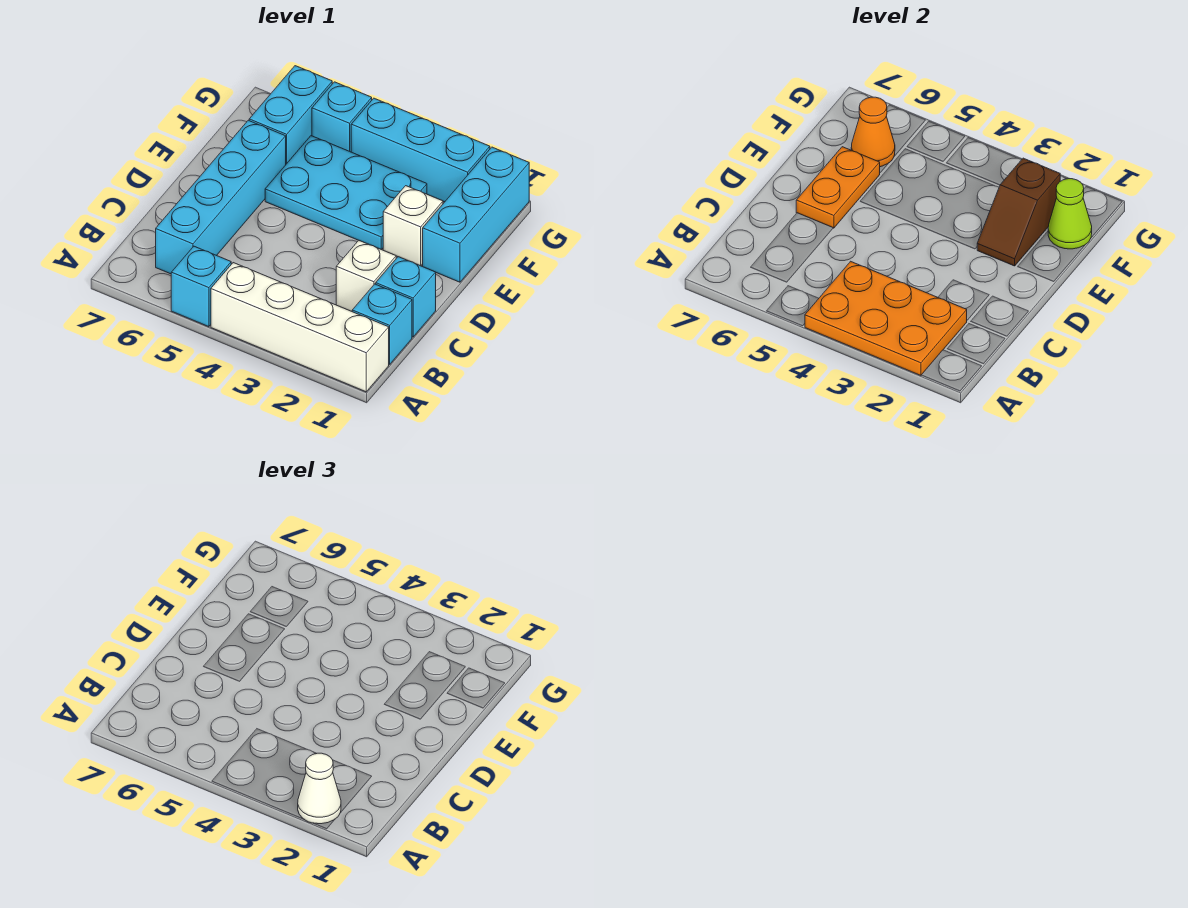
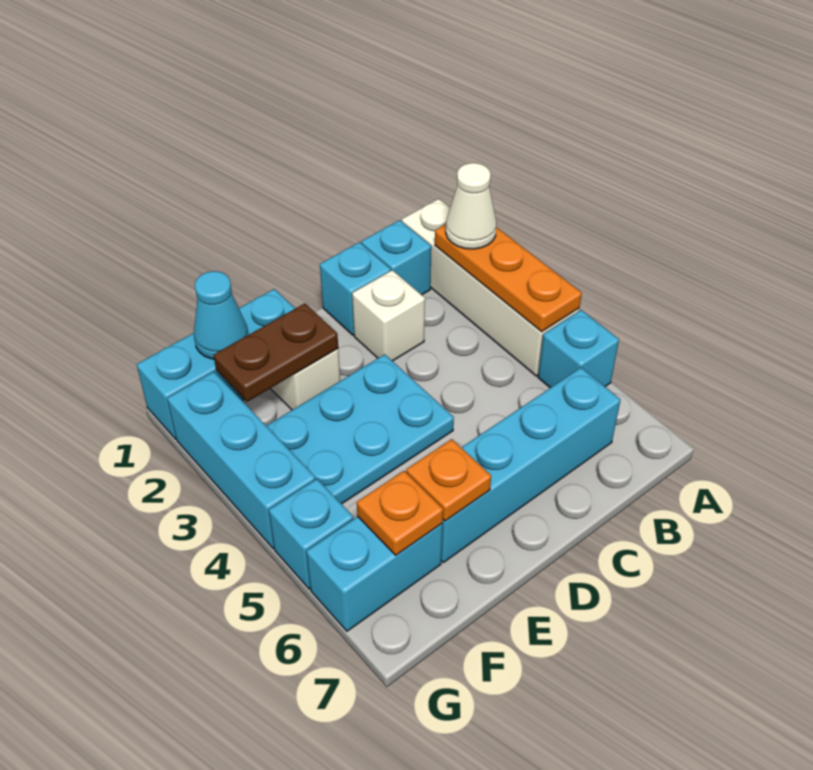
orange plate A2:B4 level 2 -> orange plate A2:A4 level 2
orange plate D6:E6 level 2 -> orange plate E6 level 2
brown slope E2:F2 level 2 top F -> brown plate E2:F2 level 2
cyan plate E3:F5 level 1 -> cyan plate D3:F4 level 1
lime cone F1 level 2 -> cyan cone F1 level 2
orange cone F6 level 2 -> orange plate F6 level 2

